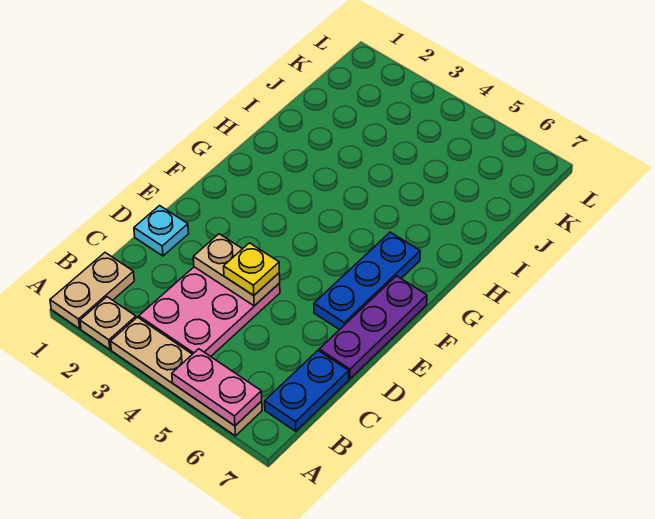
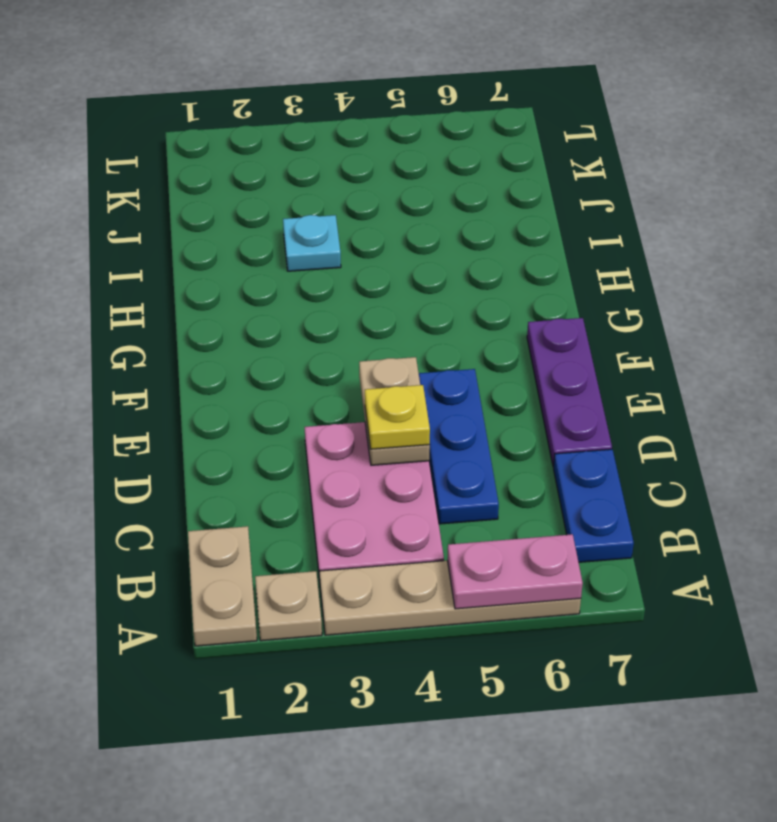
cyan plate D1 level 1 -> cyan plate I3 level 1
tan plate D3:D4 level 2 -> tan plate D4:E4 level 2
blue plate E6:G6 level 1 -> blue plate C5:E5 level 1

